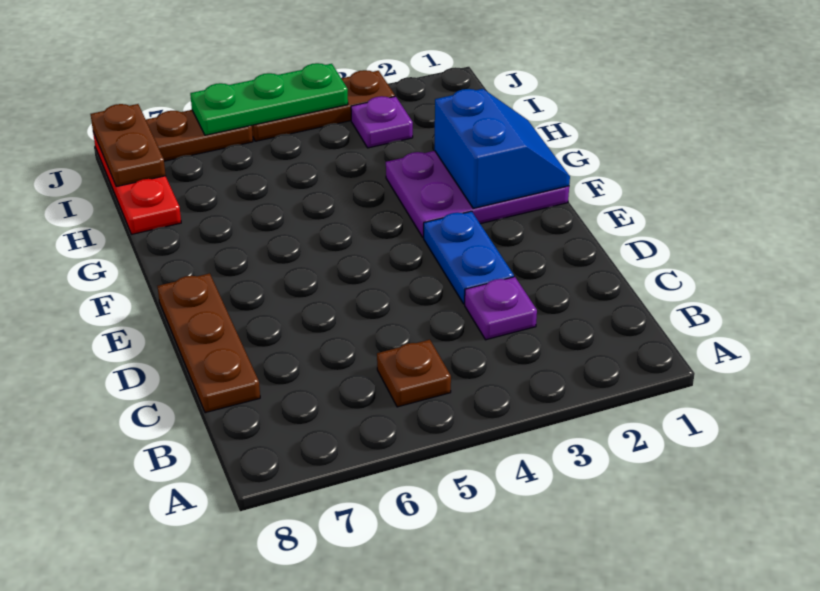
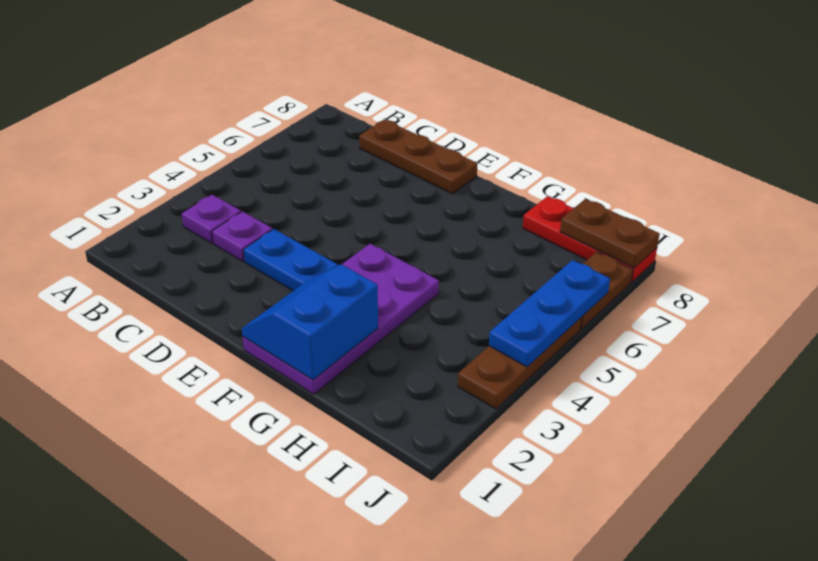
brown plate B5 level 1 -> none
purple plate F1:G3 level 1 -> purple plate F1:G4 level 1
blue slope F1:G2 level 2 top 2 -> blue slope F1:G2 level 2 top G
purple plate I3 level 1 -> purple plate B3 level 1
green plate J4:J6 level 2 -> blue plate J4:J6 level 2

